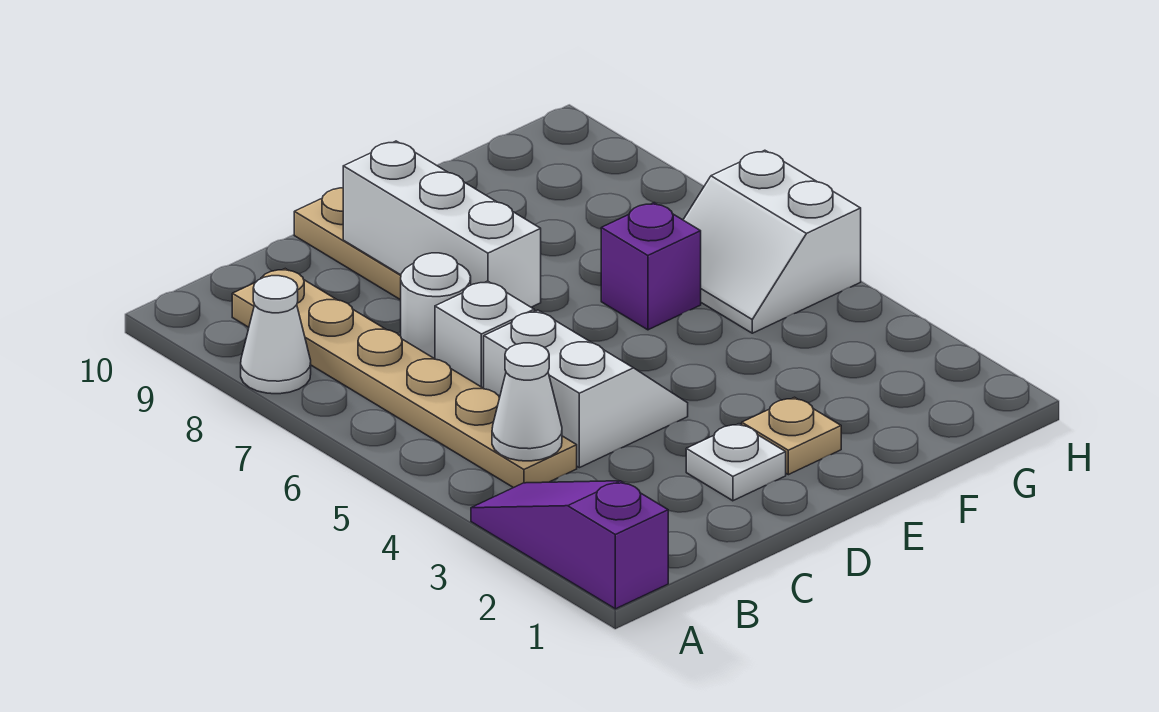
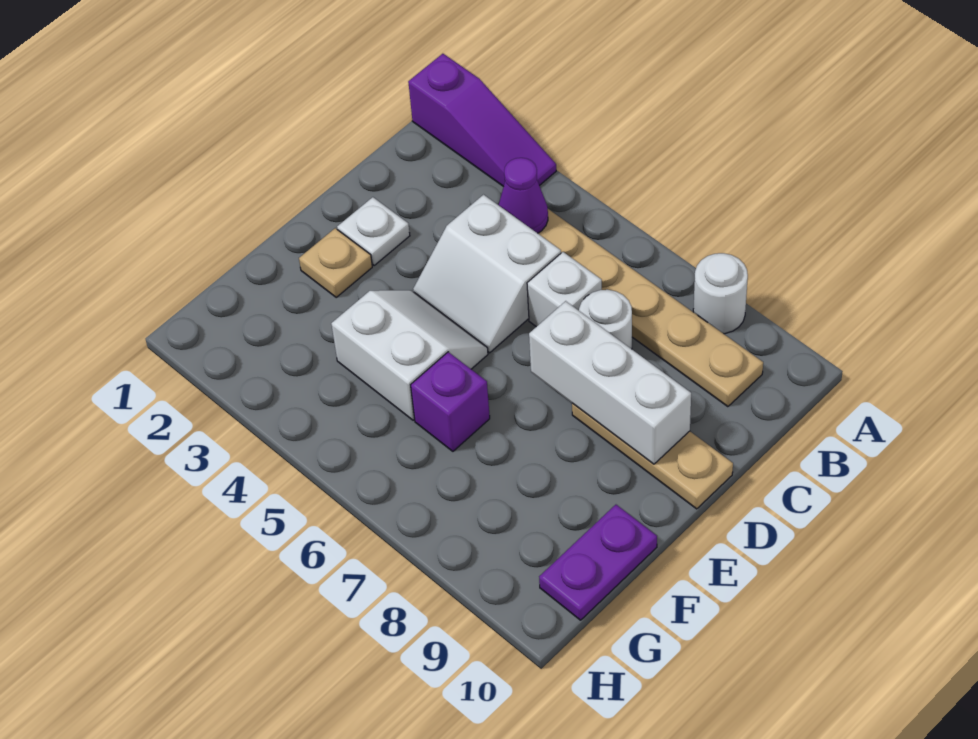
white cone A8 level 1 -> white round brick A8 level 1
white cone B4 level 2 -> purple cone B4 level 2
none -> purple plate F10:G10 level 1
white slope G5:H6 level 1 top H -> white slope E4:F5 level 1 top F

